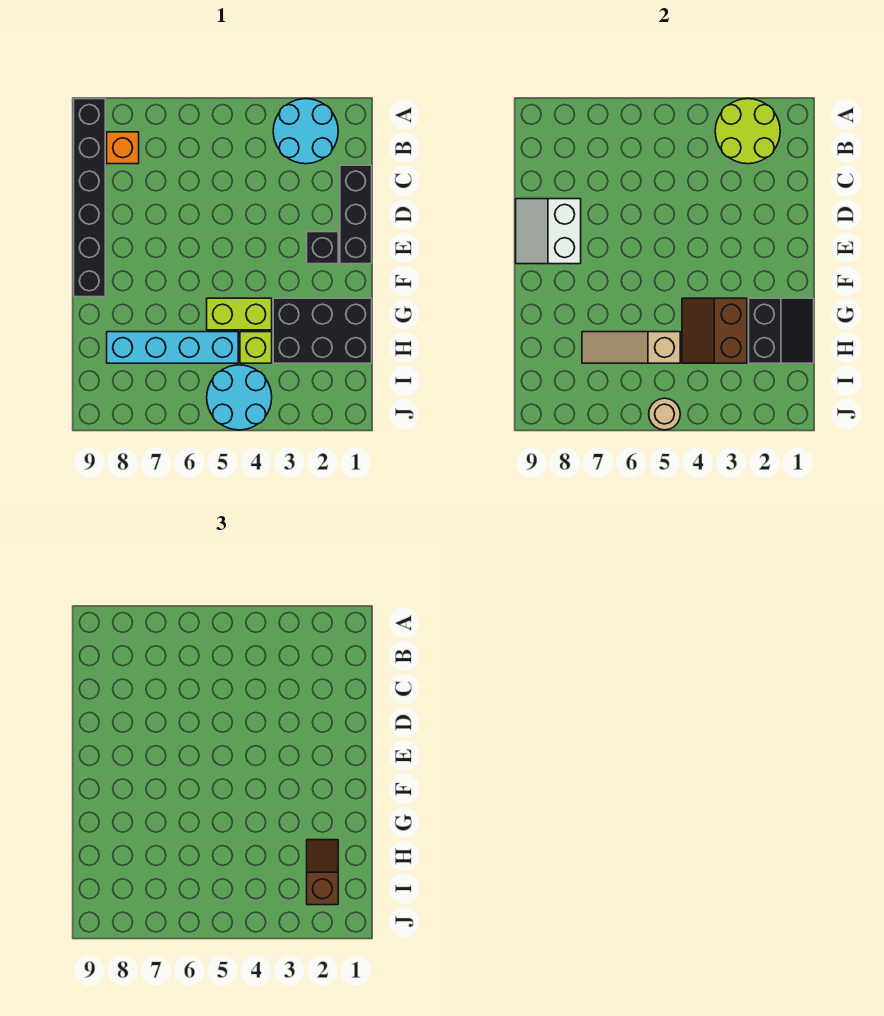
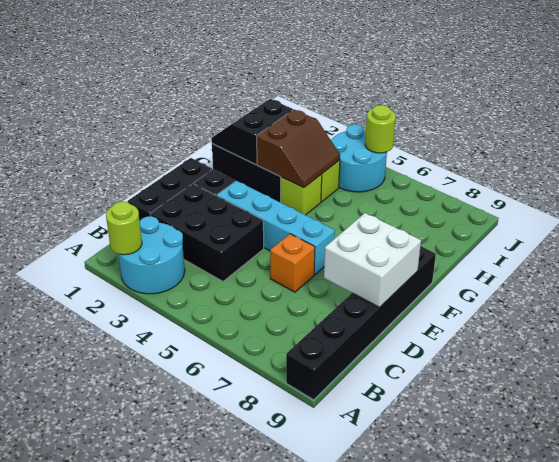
lime round brick A2:B3 level 2 -> lime round brick A2 level 2
orange brick B8 level 1 -> orange brick D6 level 1
none -> black brick C2:D4 level 1
white slope D8:E9 level 2 top 8 -> white brick D8:E9 level 2
lime brick G4:G5 level 1 -> lime brick G4 level 1
brown slope H2:I2 level 3 top I -> none
cyan brick H5:H8 level 1 -> cyan brick E3:E6 level 1
tan slope H5:H7 level 2 top 5 -> none
tan round brick J5 level 2 -> lime round brick J5 level 2

